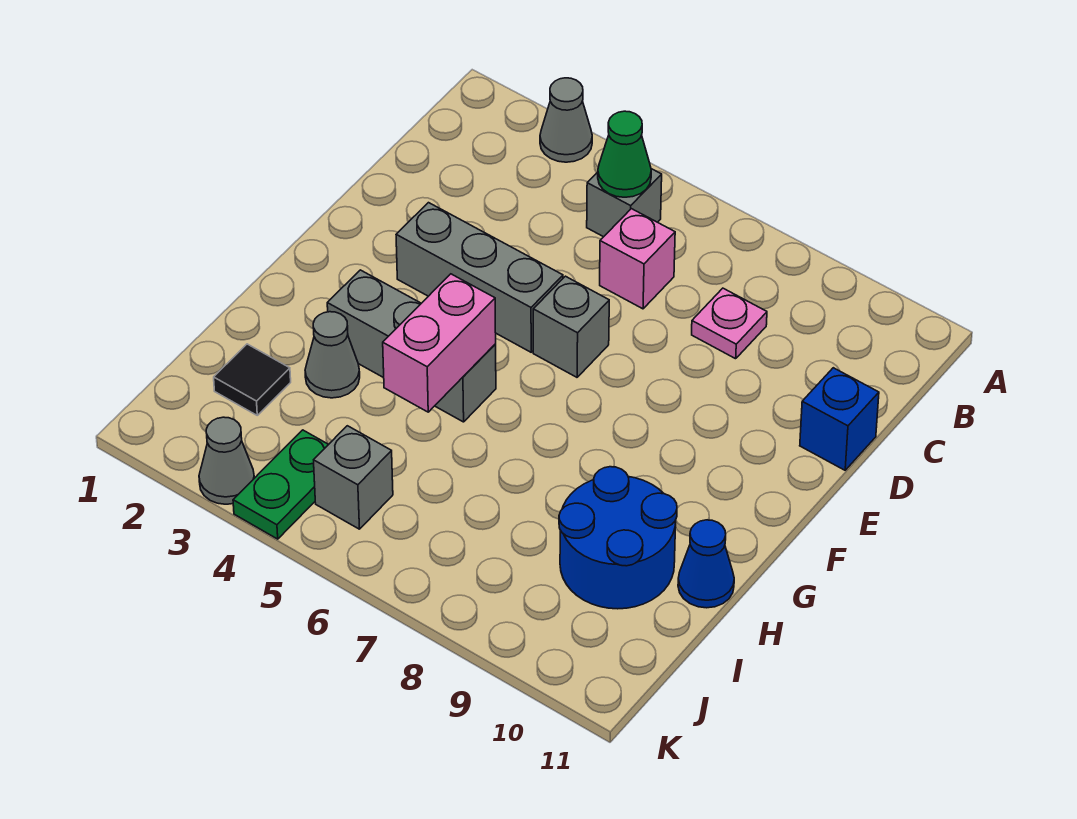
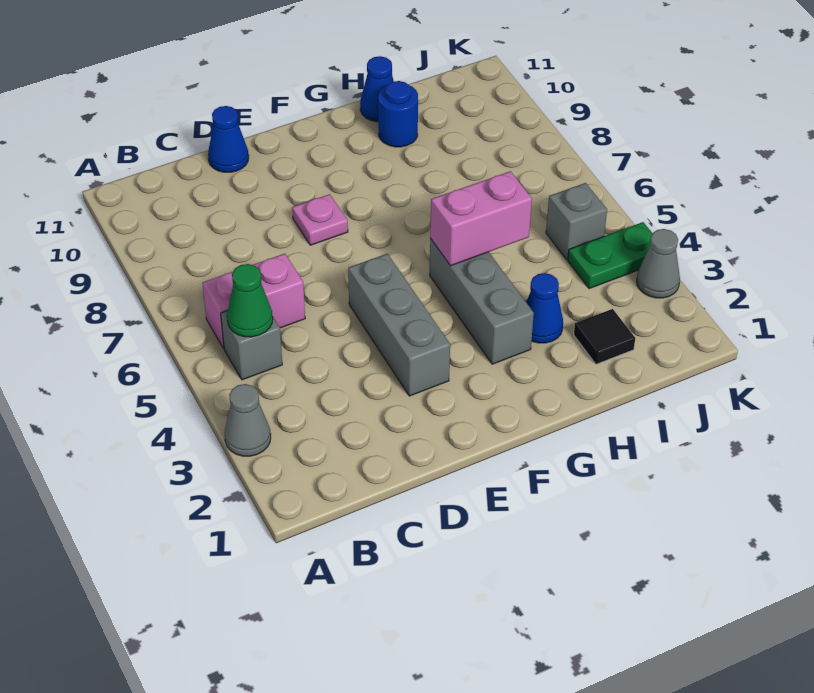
pink brick C6 level 1 -> pink brick B6:C6 level 1
pink plate C8 level 1 -> pink plate E8 level 1
blue brick D11 level 1 -> blue cone D11 level 1
grey brick E6 level 1 -> none
grey cone H3 level 1 -> blue cone H3 level 1
blue round brick H9:I10 level 1 -> blue round brick H10 level 1

